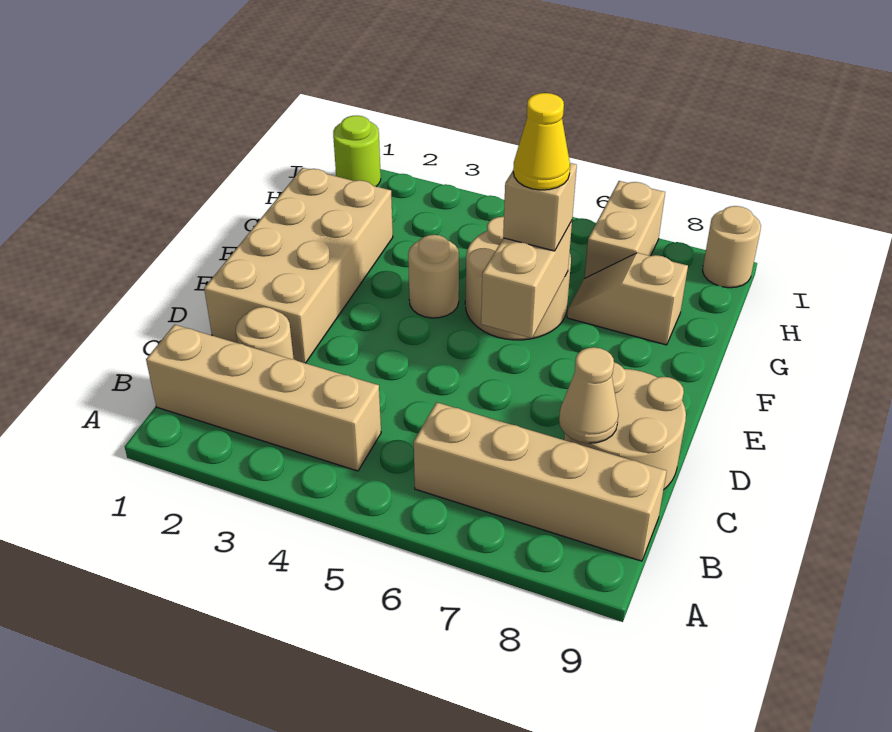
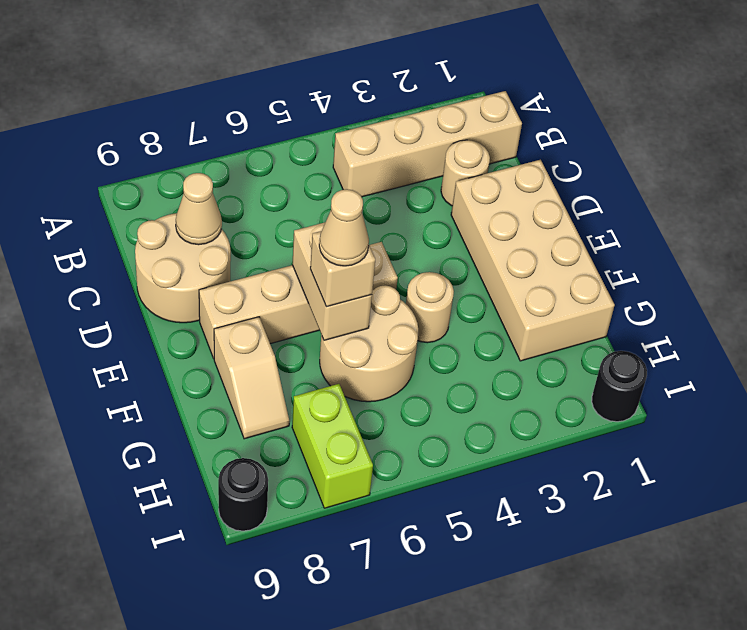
tan brick B6:B9 level 1 -> tan brick E5:E8 level 1
yellow cone F6 level 4 -> tan cone F6 level 4
tan slope G7:G8 level 1 top 8 -> tan slope F8:G8 level 1 top F
tan brick H7:I7 level 1 -> lime brick H7:I7 level 1
lime round brick I1 level 1 -> black round brick I1 level 1
tan round brick I9 level 1 -> black round brick I9 level 1

